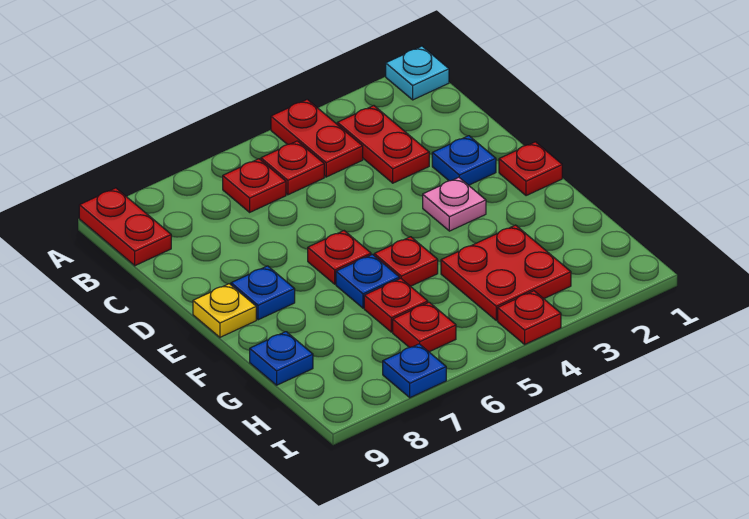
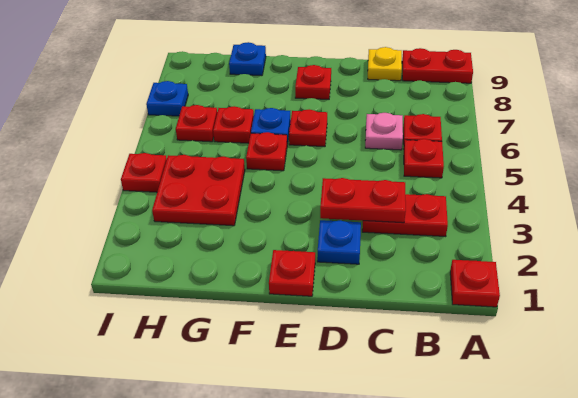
cyan plate A1 level 1 -> red plate A1 level 1
red plate A4:B4 level 1 -> red plate C3:D3 level 2
pink plate E3 level 1 -> pink plate C6 level 1
blue plate E8 level 1 -> red plate E8 level 1
yellow plate E9 level 1 -> yellow plate C9 level 1

